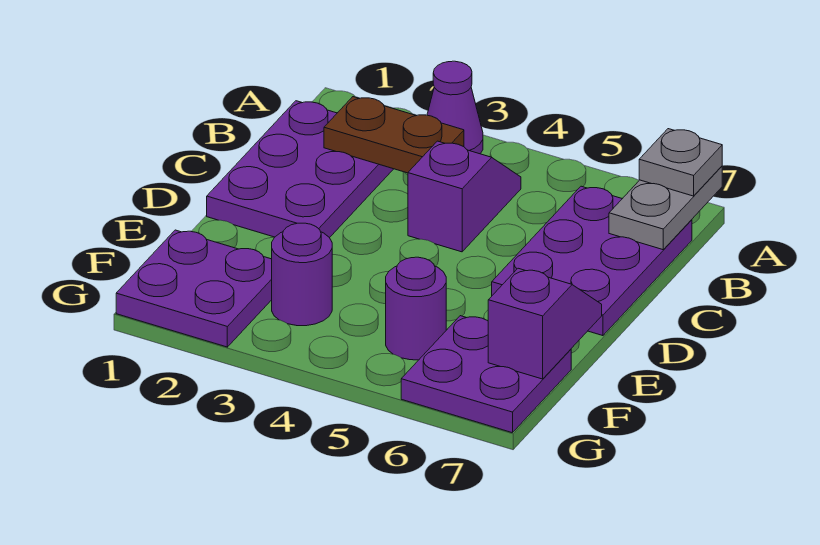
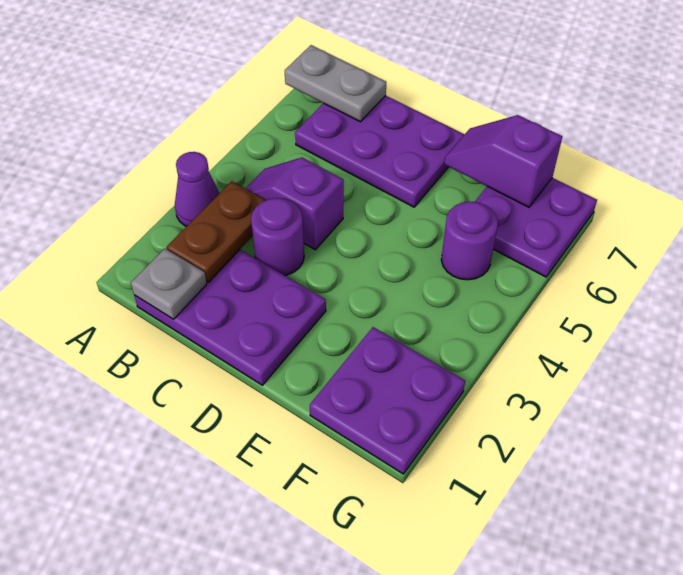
grey plate A7 level 3 -> grey plate B1 level 2
purple round brick F3 level 1 -> purple round brick C3 level 1

